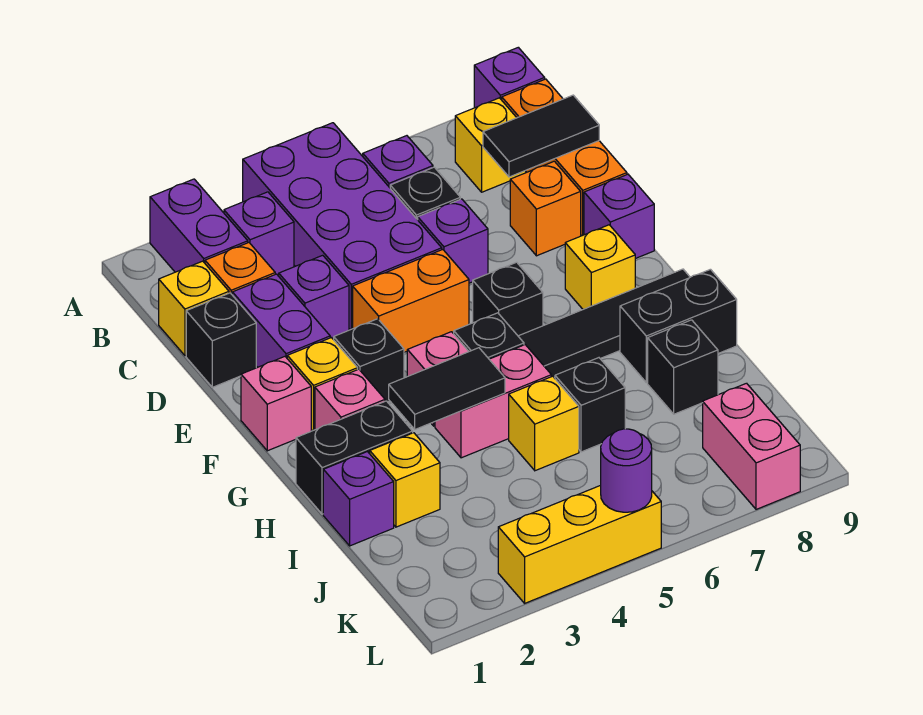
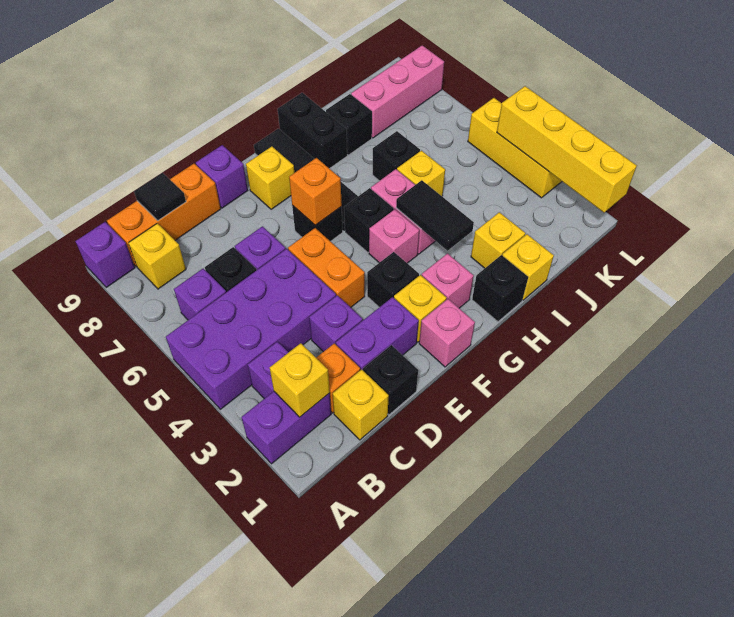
none -> yellow brick B2 level 2
black tile C8:C9 level 2 -> black tile C9 level 2
orange brick D8 level 1 -> orange brick F6 level 2
black brick H1:H2 level 1 -> black brick H1 level 1
purple brick I1 level 1 -> yellow brick I1 level 1
pink brick K8:L8 level 1 -> pink brick J8:L8 level 1
none -> yellow brick L1:L4 level 2
purple round brick L5 level 2 -> none

